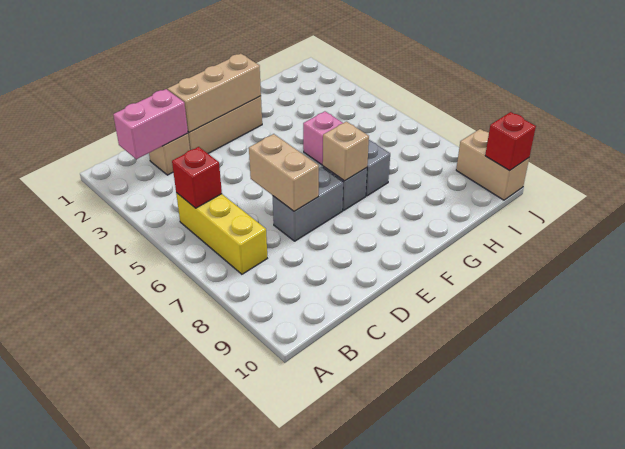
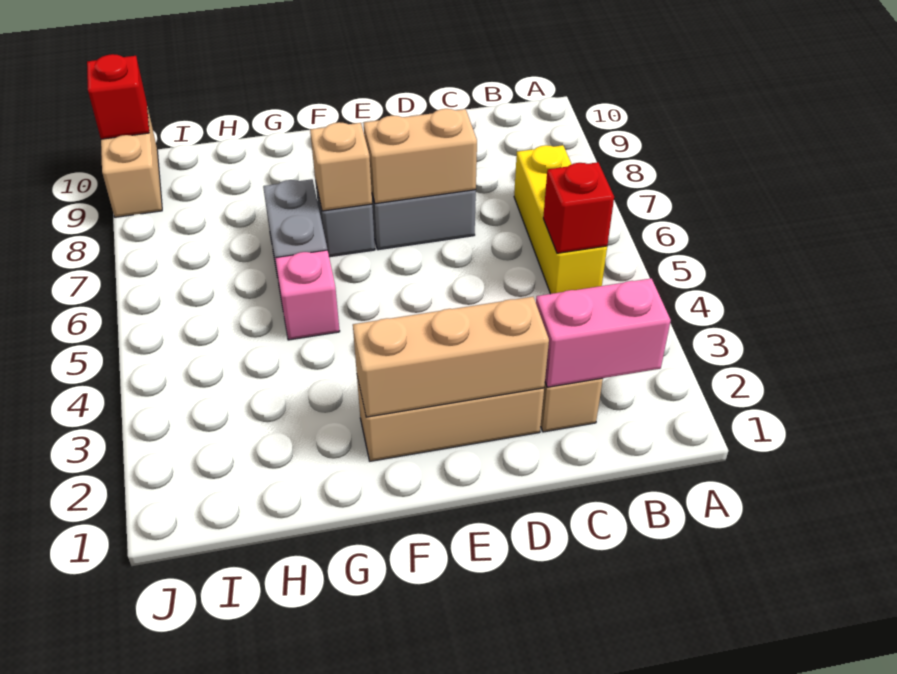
tan brick D6:D7 level 2 -> tan brick D7:E7 level 2

